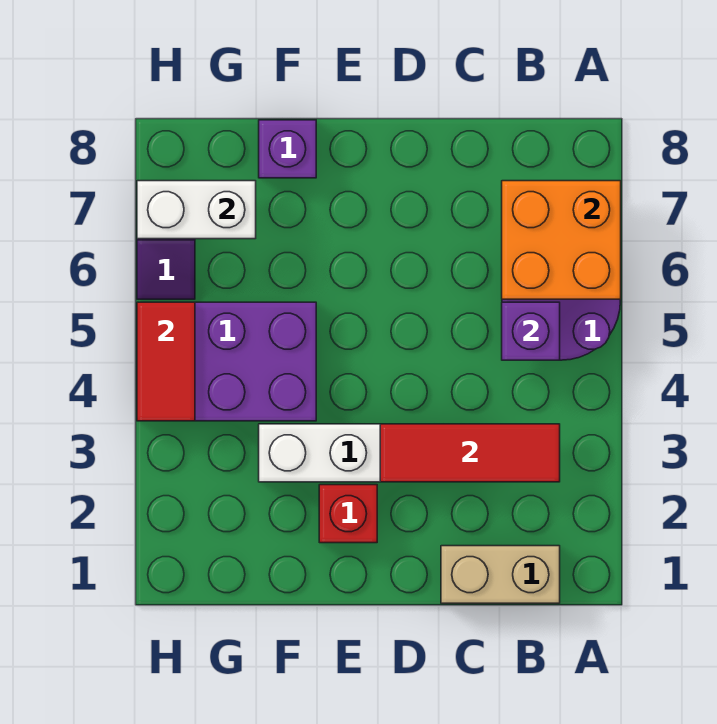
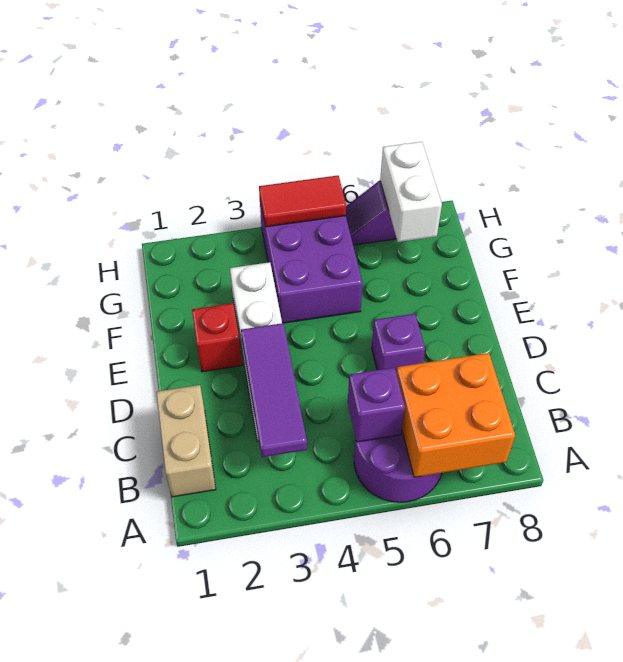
red tile B3:D3 level 2 -> purple tile B3:D3 level 2
purple brick F8 level 1 -> purple brick D6 level 1

